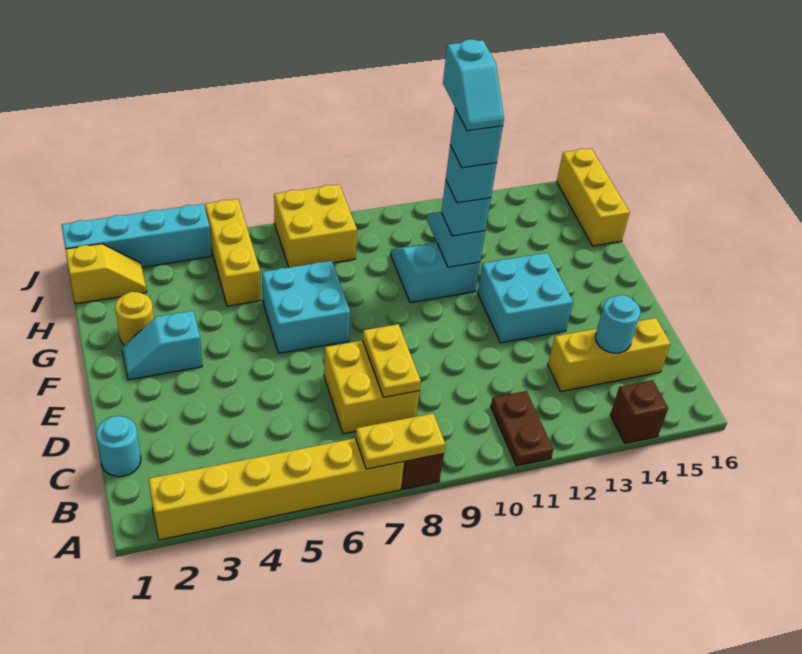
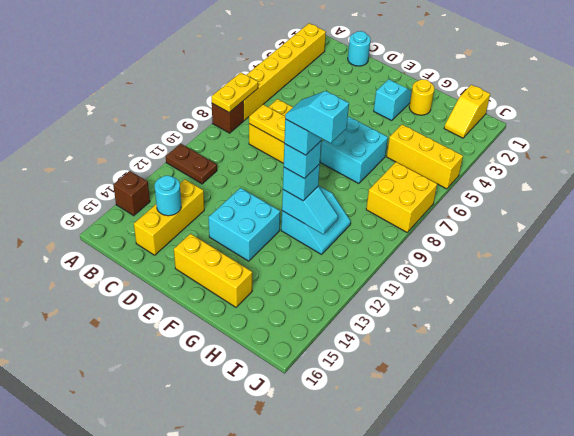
yellow brick H16:J16 level 1 -> yellow brick E15:G15 level 1
cyan brick J1:J4 level 1 -> none

